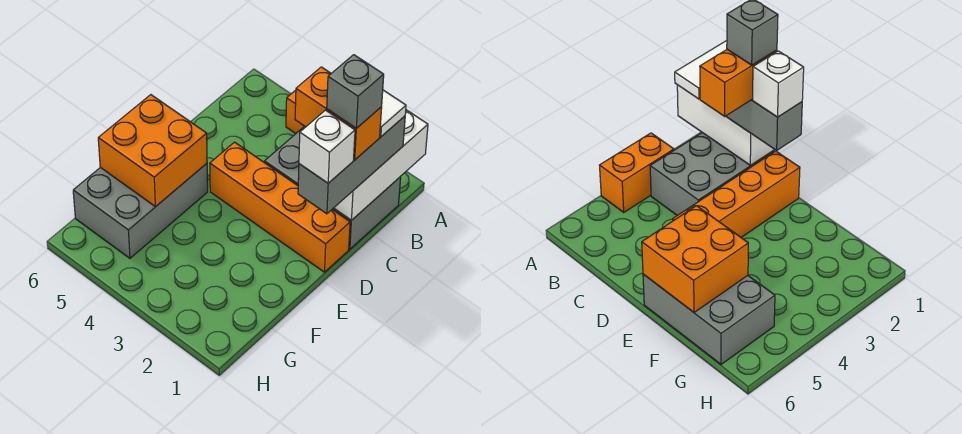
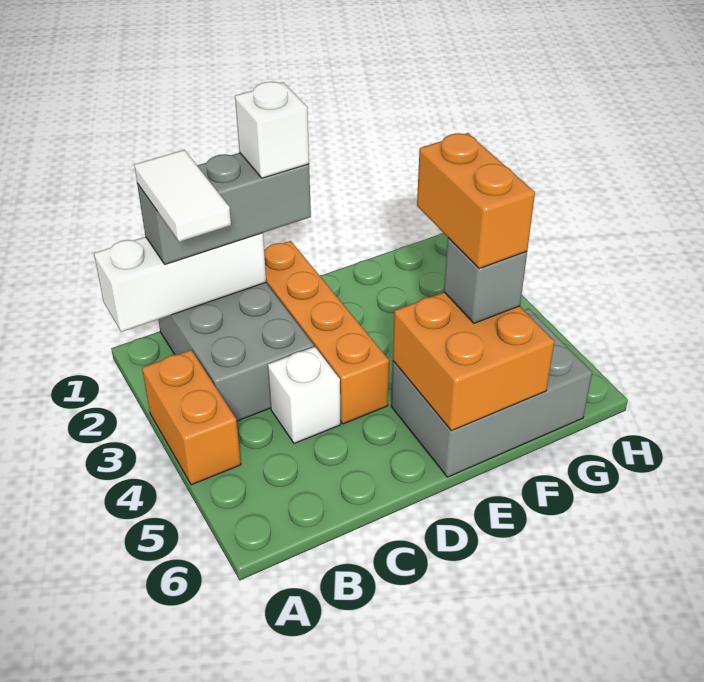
orange brick C1:C2 level 4 -> orange brick F4:F5 level 4
grey brick C1 level 5 -> grey brick F5 level 3
none -> white brick C4 level 1

